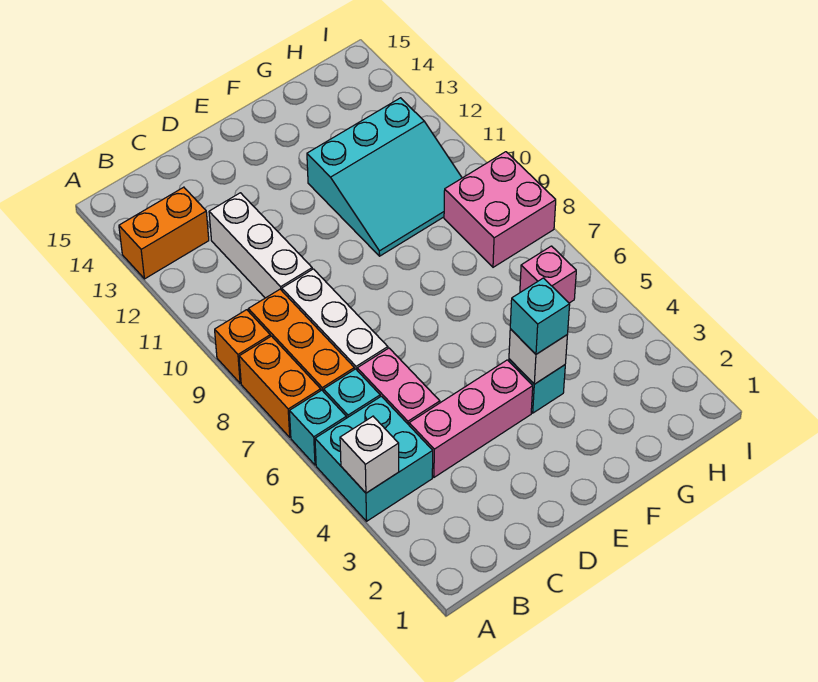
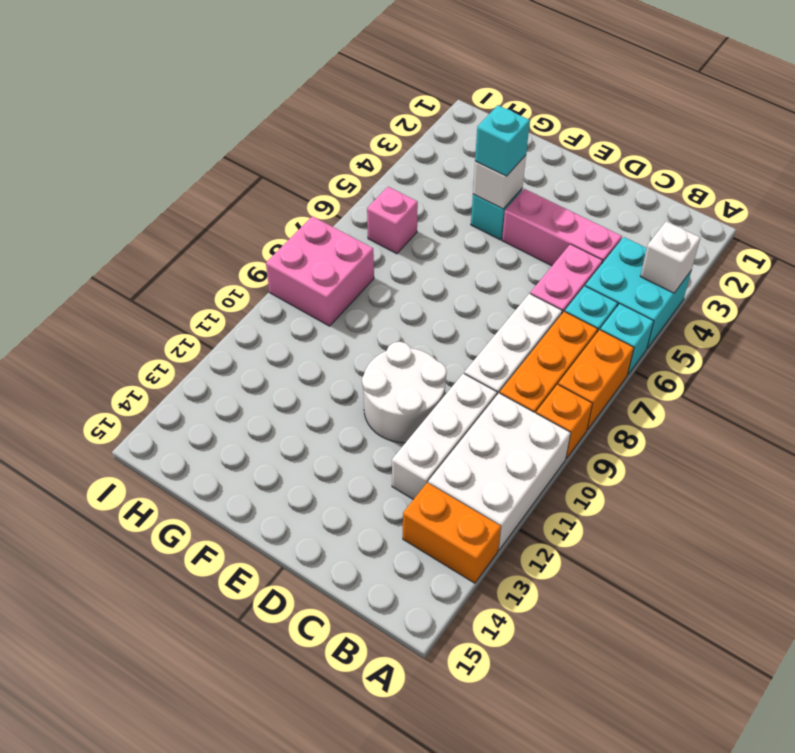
none -> white brick A10:B12 level 1
none -> white round brick D10:E11 level 1
cyan slope F10:H12 level 1 top 12 -> none

